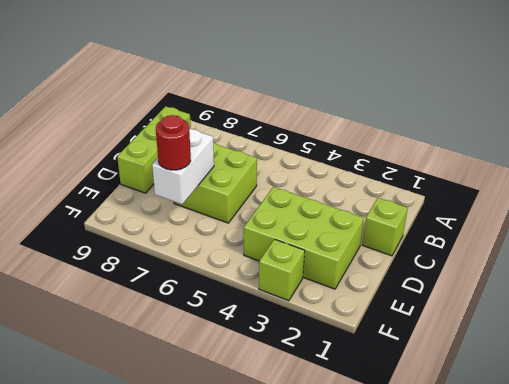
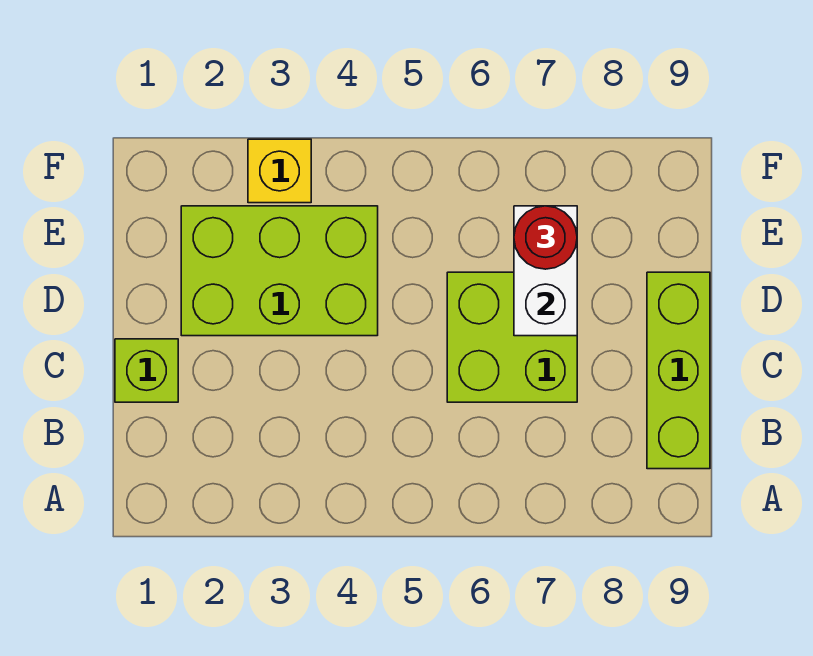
lime brick F3 level 1 -> yellow brick F3 level 1

